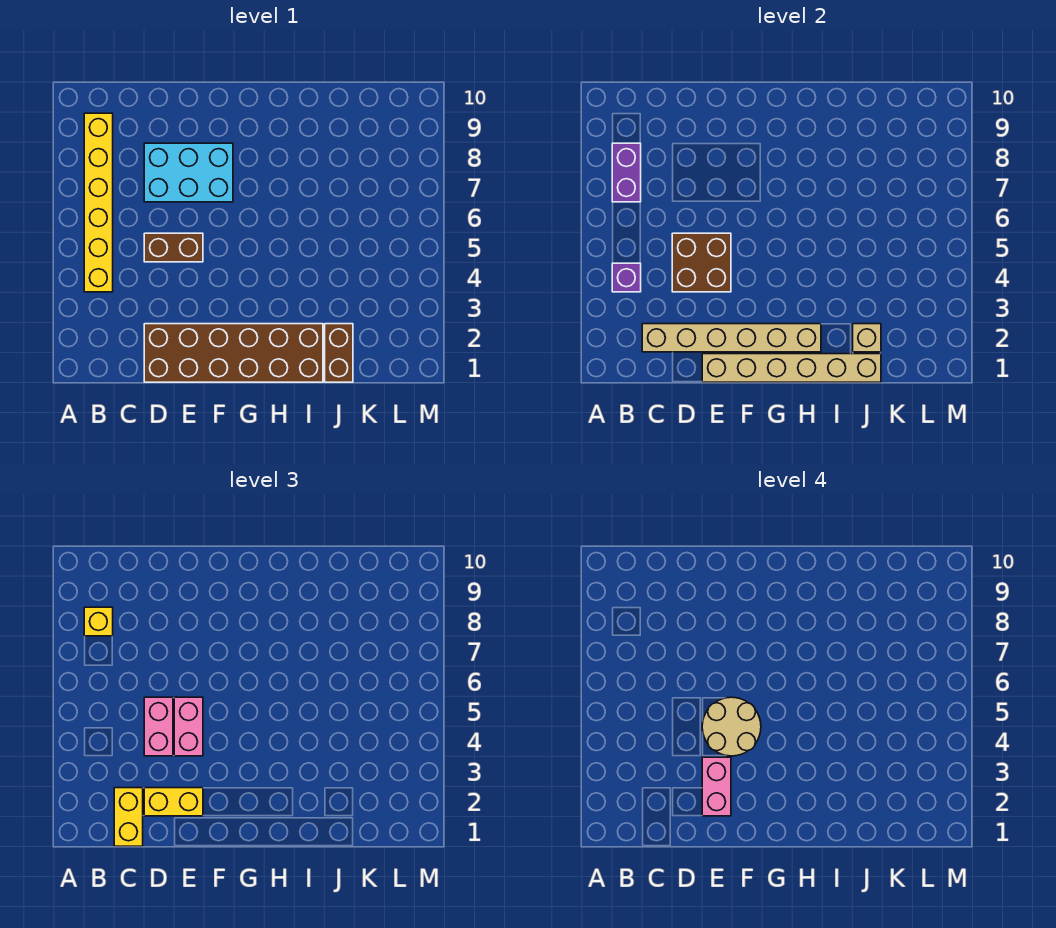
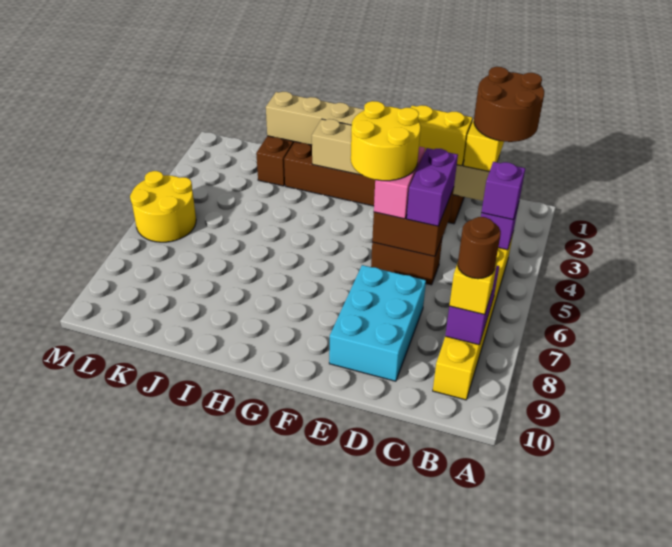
none -> brown round brick B1:C2 level 4
none -> purple brick B4 level 3
none -> brown round brick B8 level 4
pink brick D4:D5 level 3 -> purple brick D4:D5 level 3
cyan brick D7:F8 level 1 -> cyan brick D7:E9 level 1
pink brick E2:E3 level 4 -> none
tan round brick E4:F5 level 4 -> yellow round brick E4:F5 level 4
tan brick J2 level 2 -> none
none -> yellow round brick L5:M6 level 1

